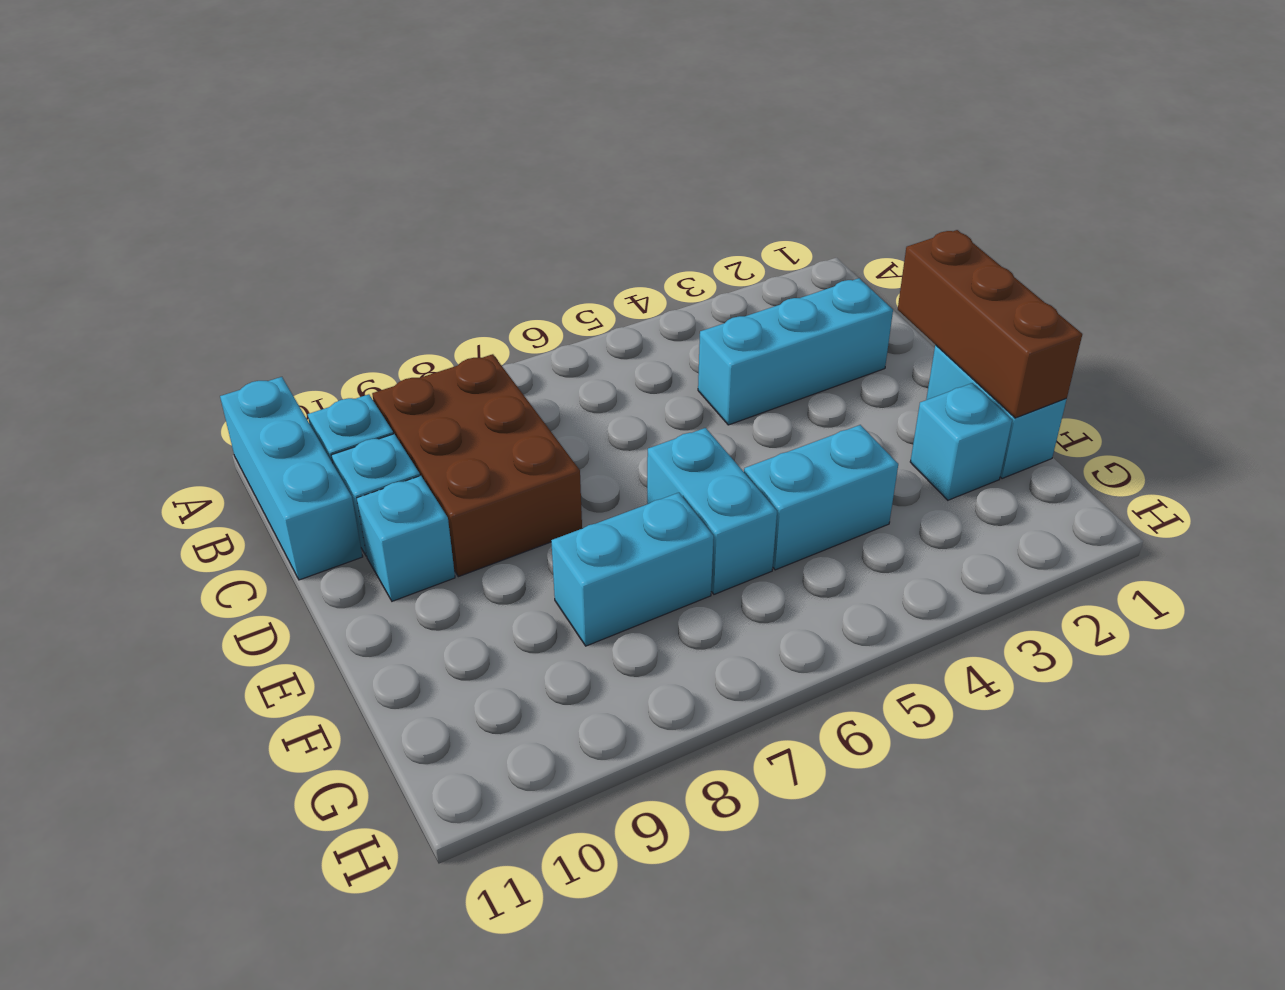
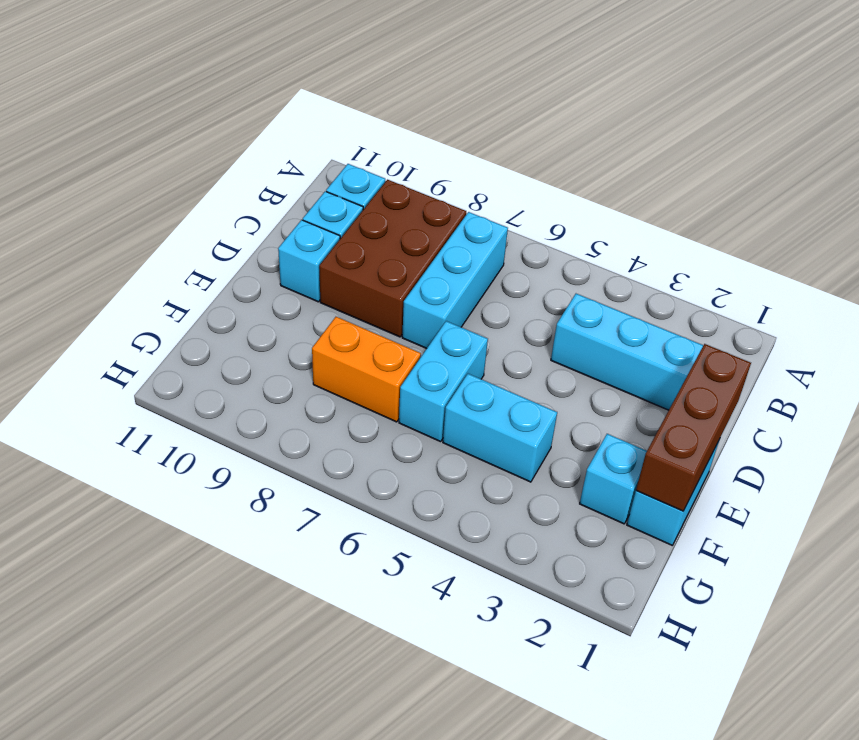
cyan brick A11:C11 level 1 -> cyan brick B7:D7 level 1
cyan brick F7:F8 level 1 -> orange brick F7:F8 level 1

